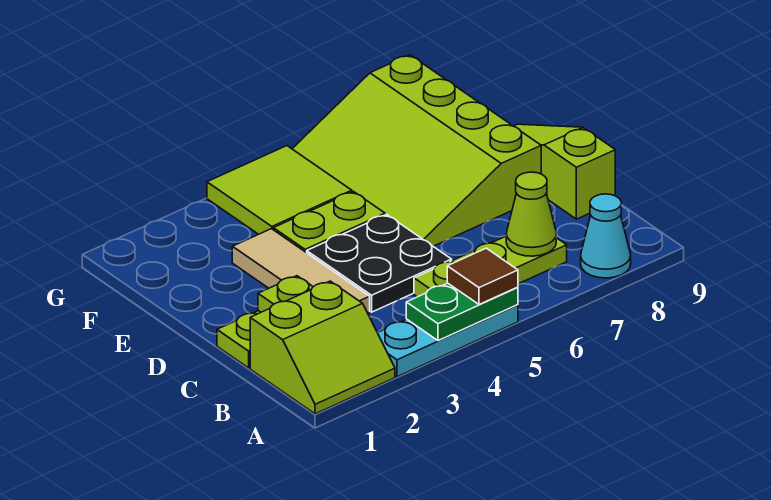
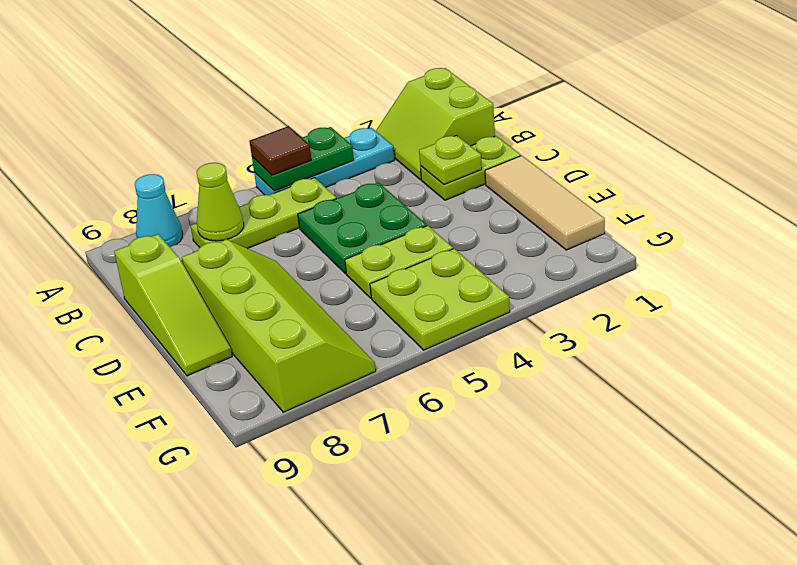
lime slope A1:B2 level 1 top B -> lime slope A1:B2 level 1 top 1
tan tile C3:E3 level 1 -> tan tile D1:F1 level 1
black plate C4:D5 level 1 -> green plate C4:D5 level 1
lime slope D6:G8 level 1 top 8 -> lime slope D7:G8 level 1 top 8
lime tile F4:G5 level 1 -> lime plate F4:G5 level 1

